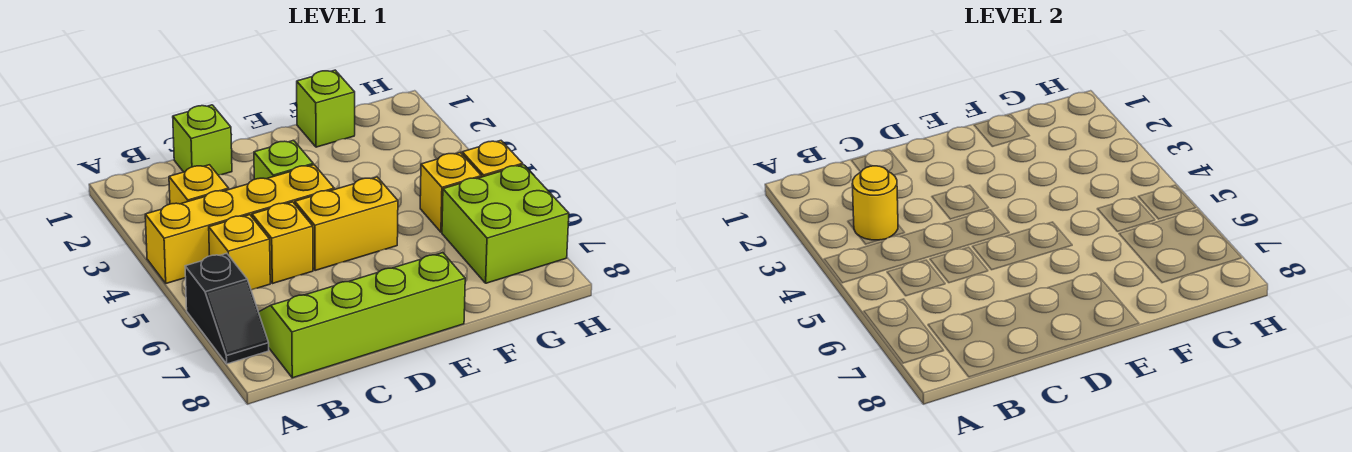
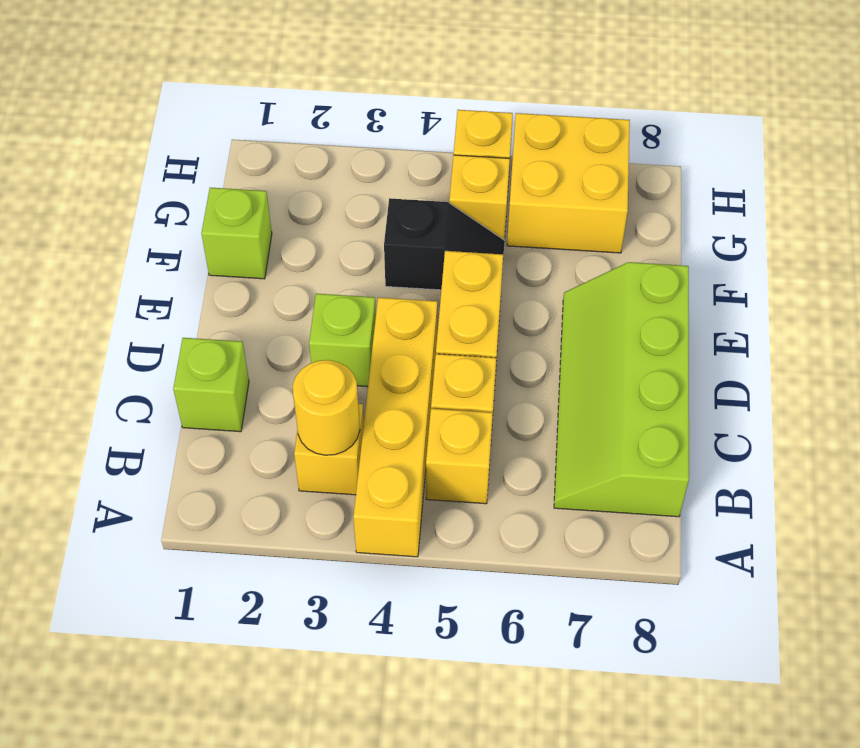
black slope A6:A7 level 1 top 6 -> black slope F4:F5 level 1 top 4
lime brick G6:H7 level 1 -> yellow brick G6:H7 level 1

